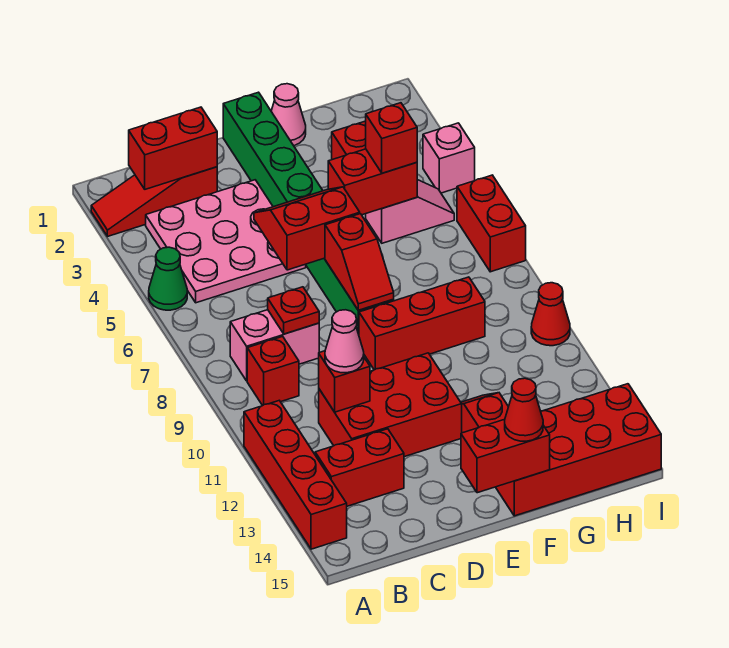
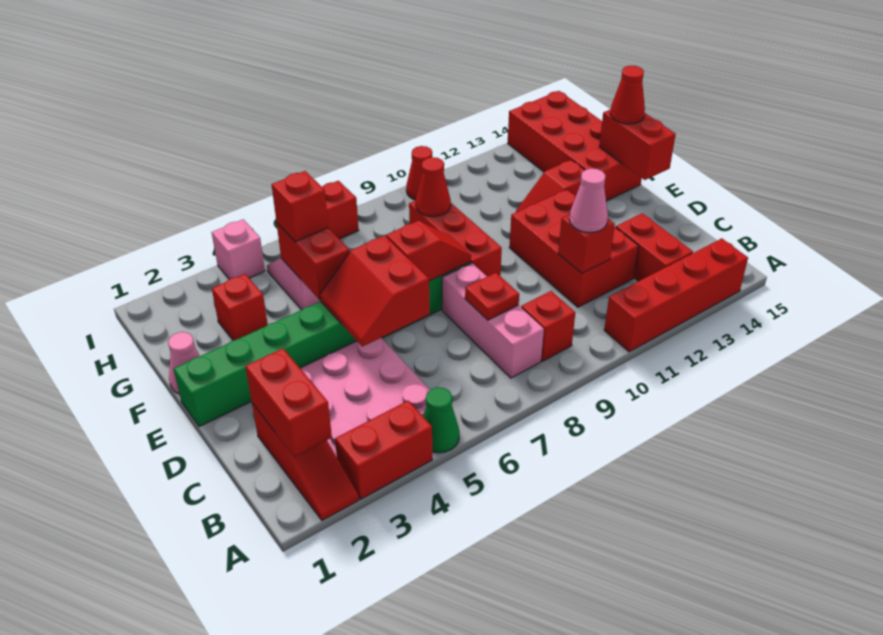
none -> red brick A3:A4 level 1
pink brick B8:C8 level 1 -> pink brick B8:D8 level 1
none -> red cone G9 level 2

